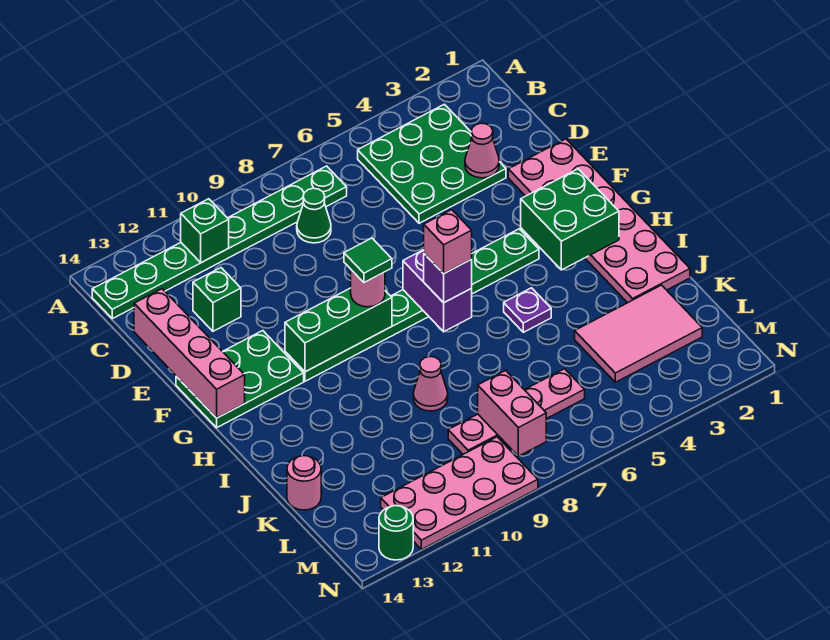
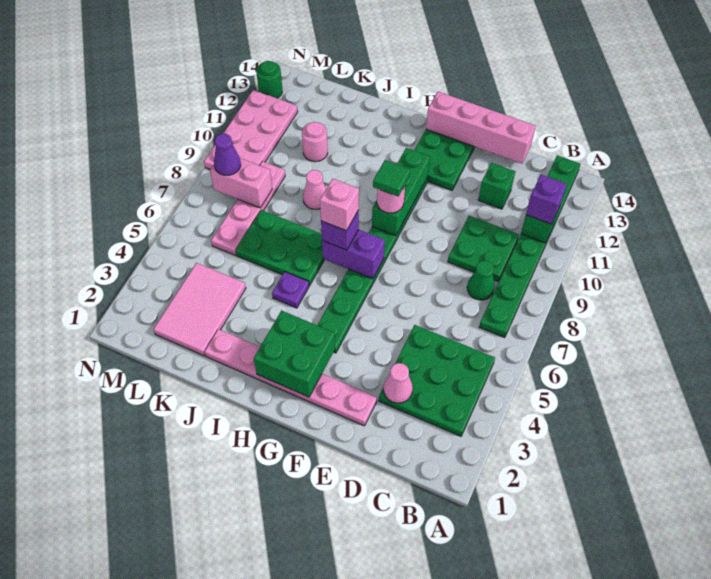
none -> purple brick B11 level 3
none -> green plate C9:D10 level 1
pink plate E1:J2 level 1 -> pink plate E2:J2 level 1
none -> green plate I6:K7 level 1
pink round brick K14 level 1 -> pink round brick K11 level 1
none -> purple cone M8 level 3

